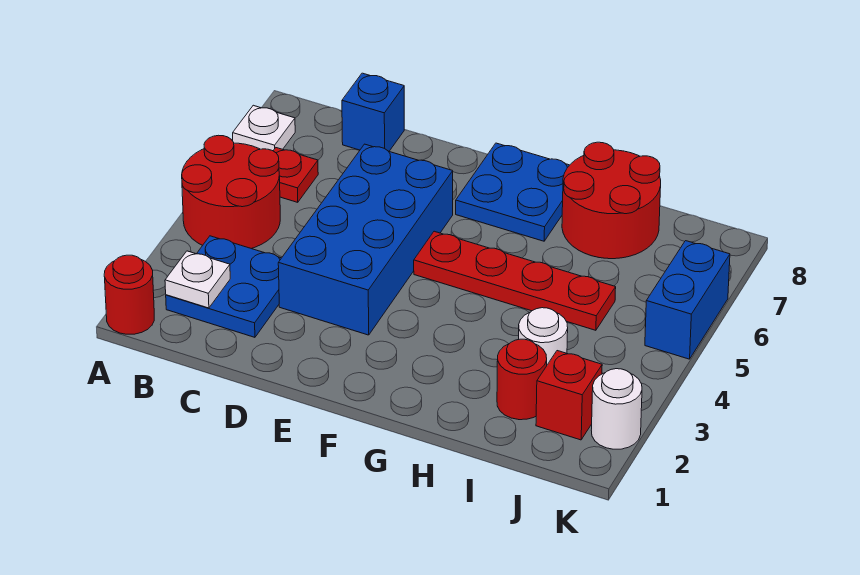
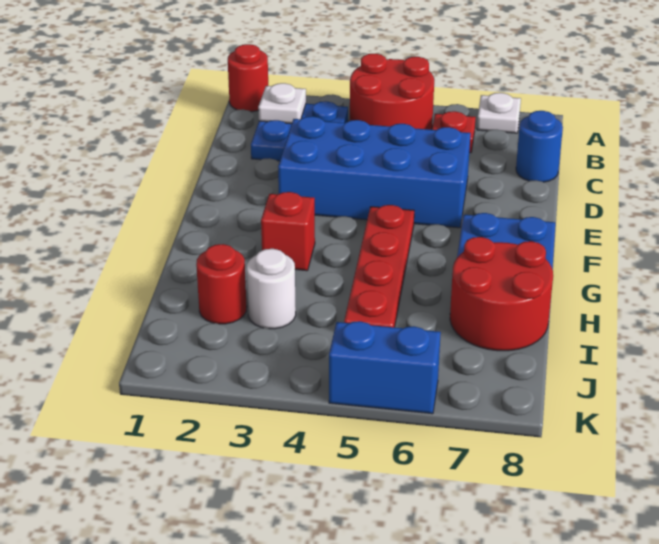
blue brick C8 level 1 -> blue round brick C8 level 1
red brick J2 level 1 -> red brick G3 level 1
white round brick K2 level 1 -> none

